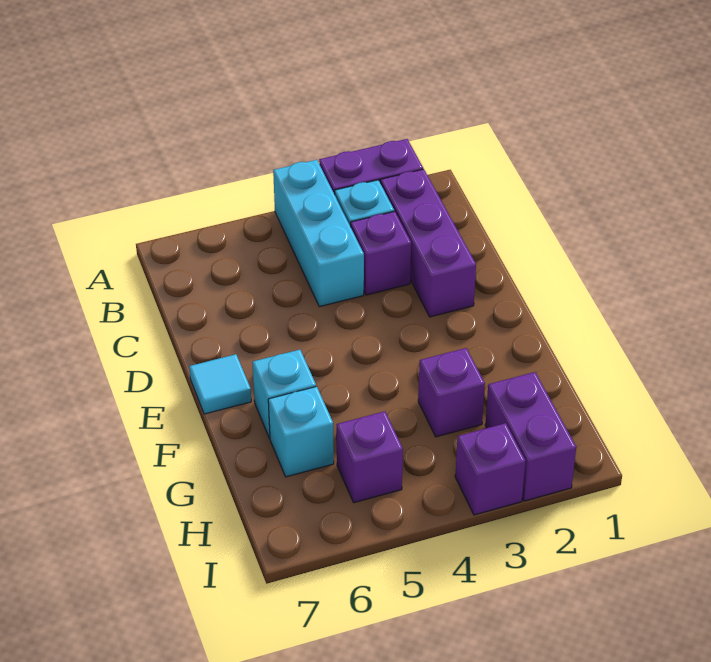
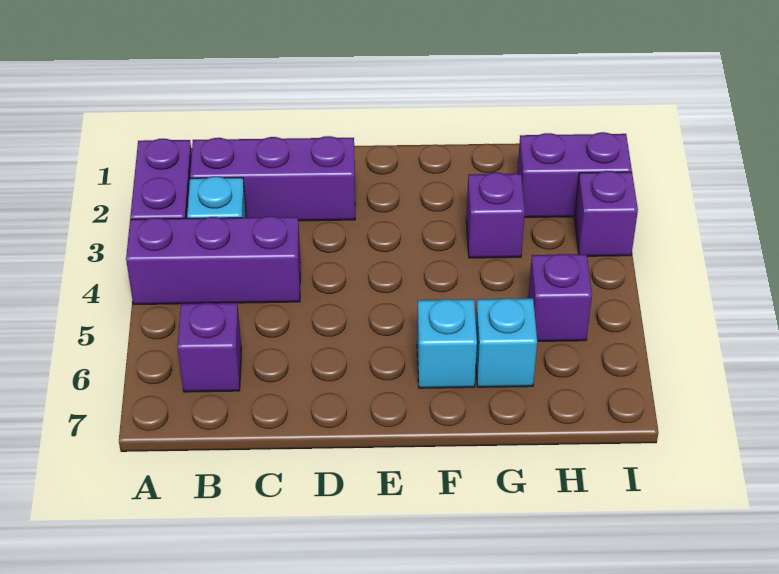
cyan brick A4:C4 level 1 -> purple brick A4:C4 level 1
purple brick C3 level 1 -> purple brick B6 level 1
cyan tile E7 level 1 -> none

